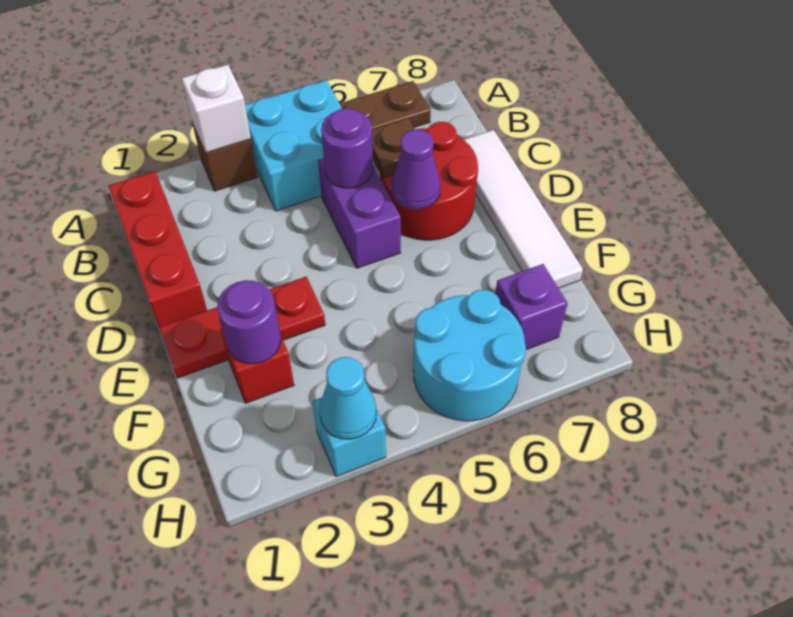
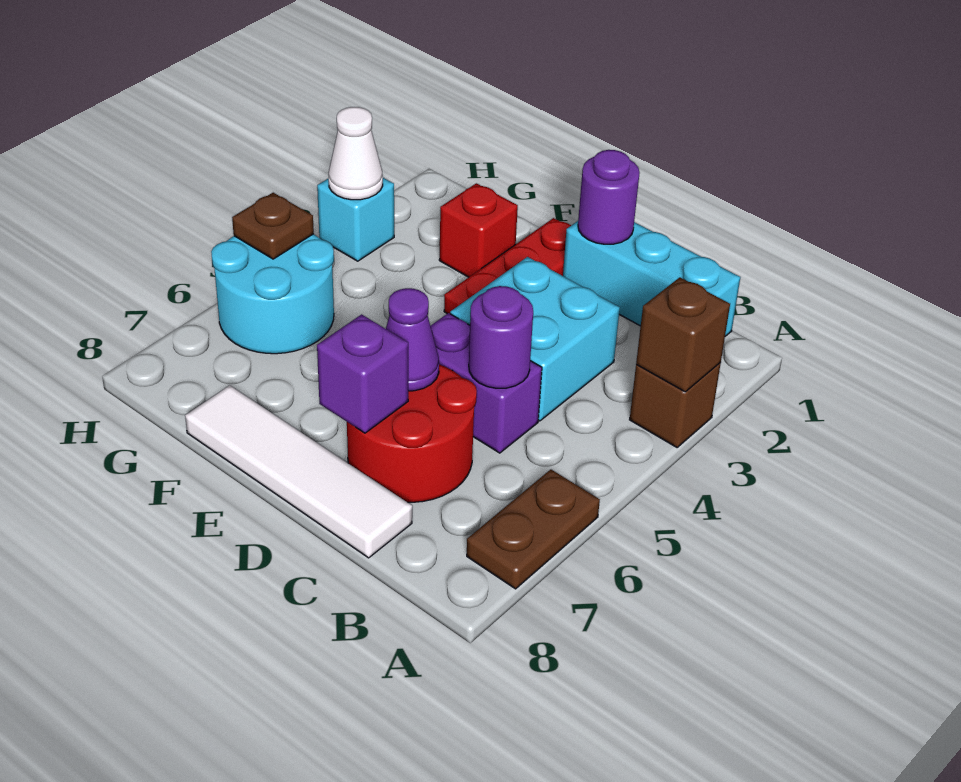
white brick A3 level 2 -> brown brick A3 level 2
cyan brick A4:B5 level 1 -> cyan brick C3:D4 level 1
red brick B1:D1 level 1 -> cyan brick B1:D1 level 1
brown plate C6 level 2 -> brown plate H5 level 2
purple round brick F2 level 2 -> purple round brick D1 level 2
purple brick G7 level 1 -> purple brick D7 level 2
cyan cone H3 level 2 -> white cone H3 level 2

